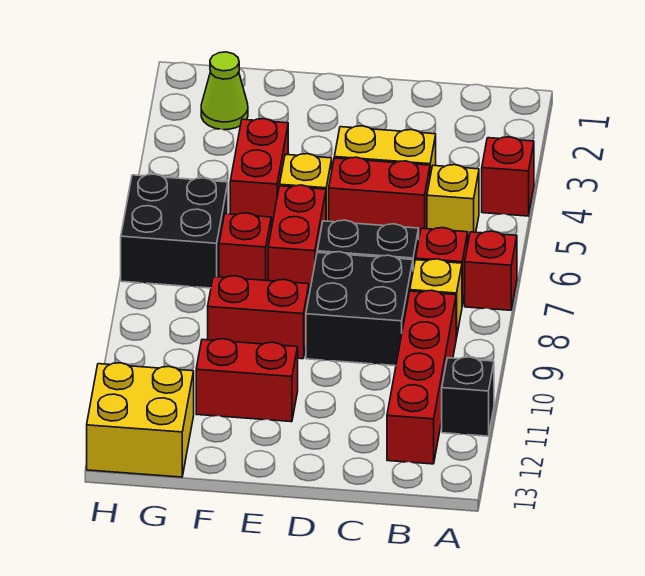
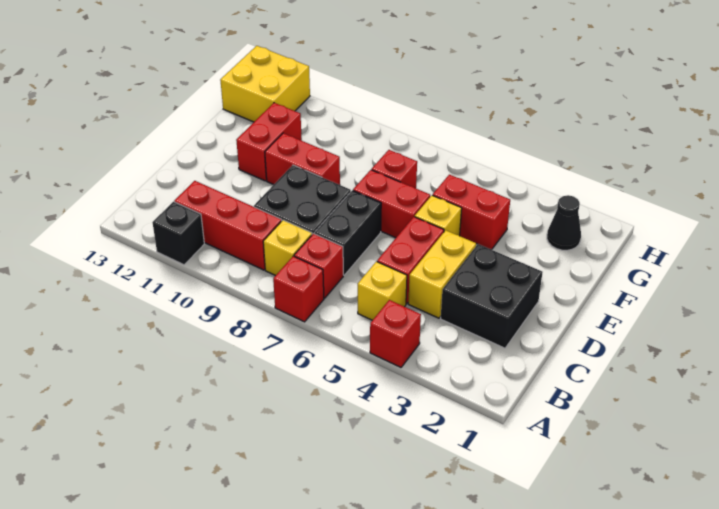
red brick B9:B12 level 1 -> red brick B9:B11 level 1
red brick E9:F9 level 1 -> red brick E9:E10 level 1
lime cone G2 level 1 -> black cone G2 level 1
black brick G6:H7 level 1 -> black brick C2:D3 level 1

